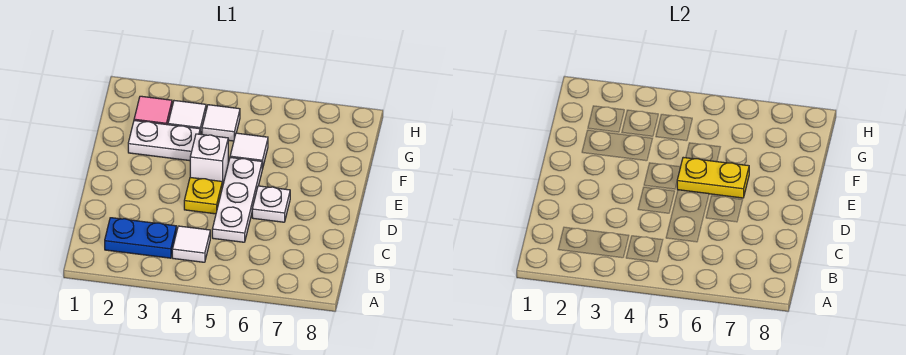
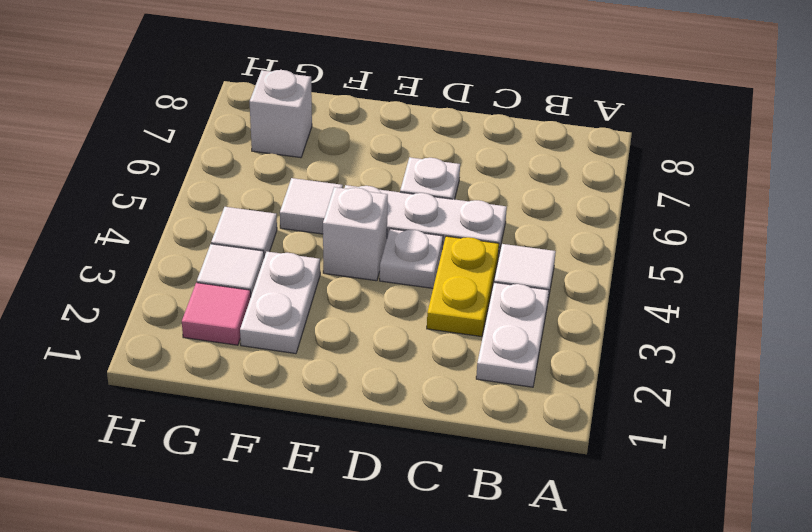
blue plate B2:B3 level 1 -> white plate B2:B3 level 1
yellow plate D4 level 1 -> white plate D4 level 1
yellow plate E5:E6 level 2 -> yellow plate C3:C4 level 1
none -> white brick G7 level 1

